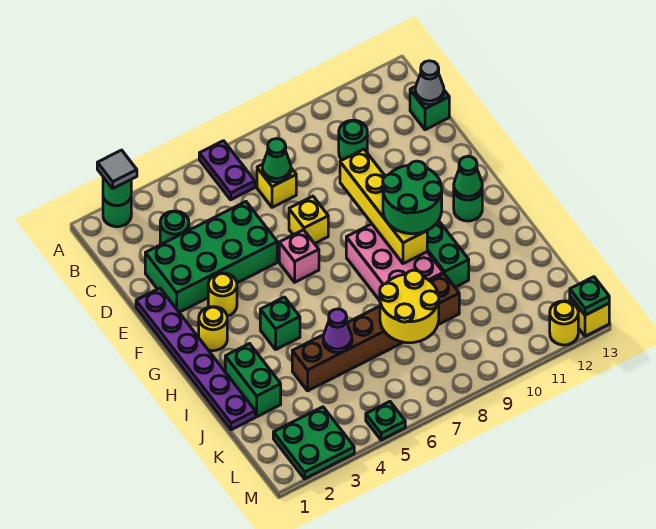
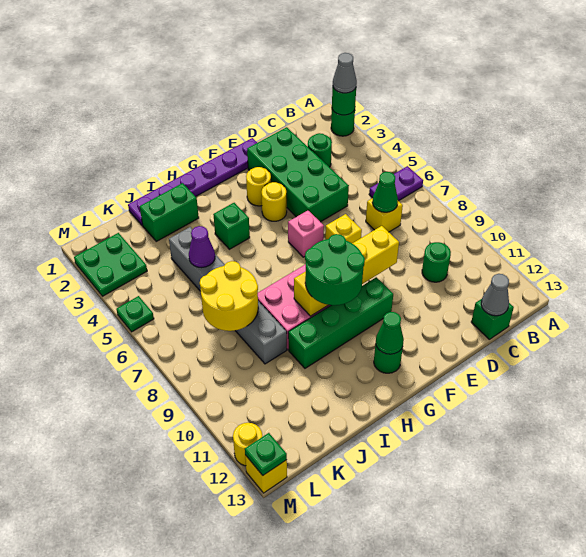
grey tile A2 level 3 -> grey cone A2 level 3
yellow round brick G2 level 1 -> yellow round brick F4 level 1
brown brick J4:J9 level 1 -> grey brick J4:J9 level 1

